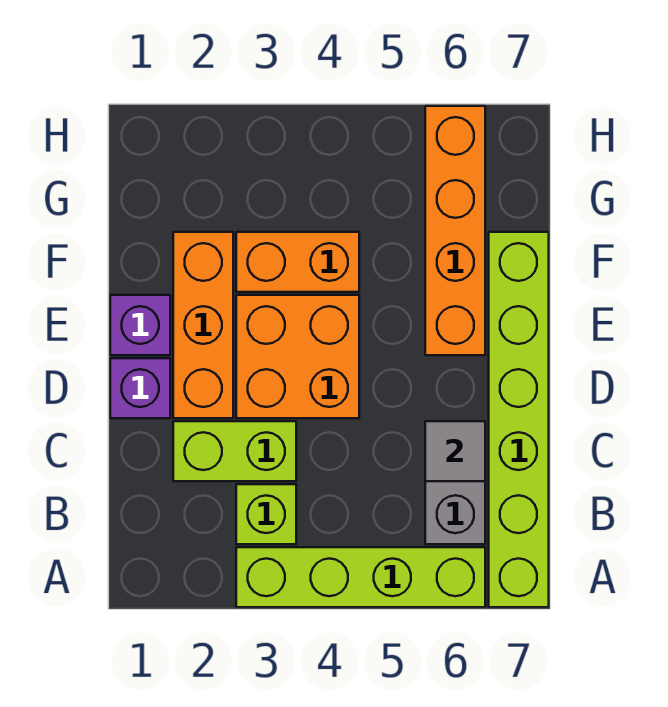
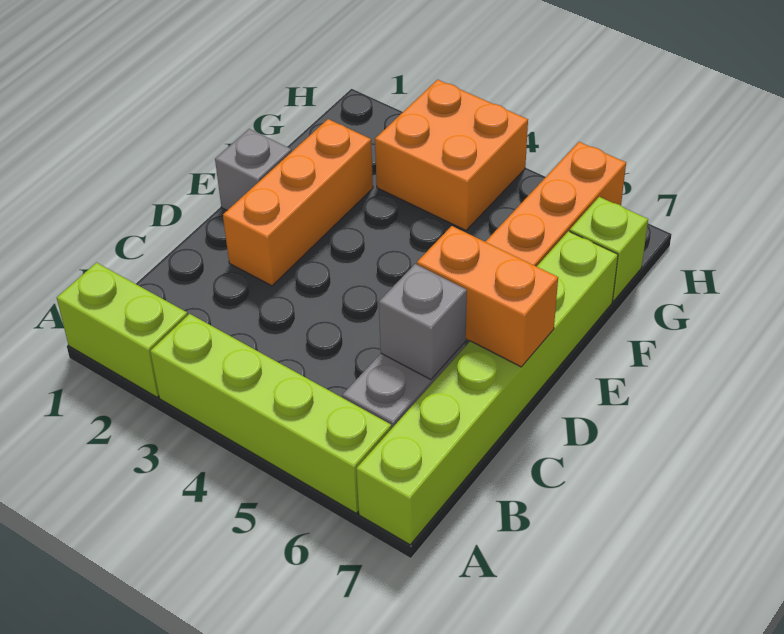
lime brick B3 level 1 -> lime brick G7 level 1
lime brick C2:C3 level 1 -> lime brick A1:A2 level 1
grey tile C6 level 2 -> grey brick C6 level 2
purple brick D1 level 1 -> none
orange brick D3:E4 level 1 -> orange brick G3:H4 level 1
purple brick E1 level 1 -> grey brick E1 level 1
orange brick F3:F4 level 1 -> orange brick D6:D7 level 2

